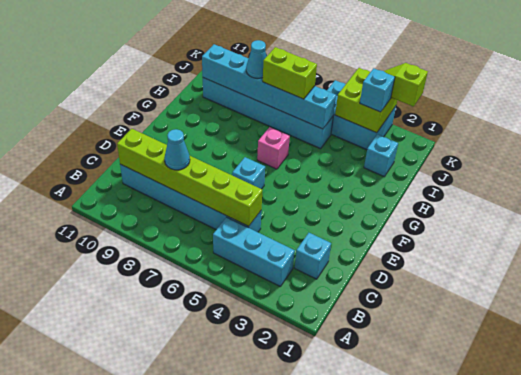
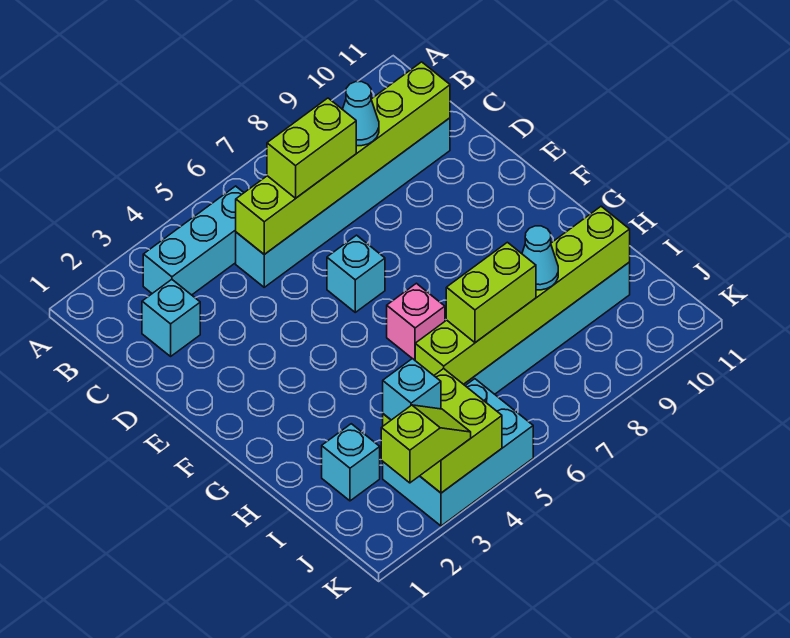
none -> lime brick C6:C7 level 3
cyan brick I5:I10 level 2 -> lime brick I5:I10 level 2

